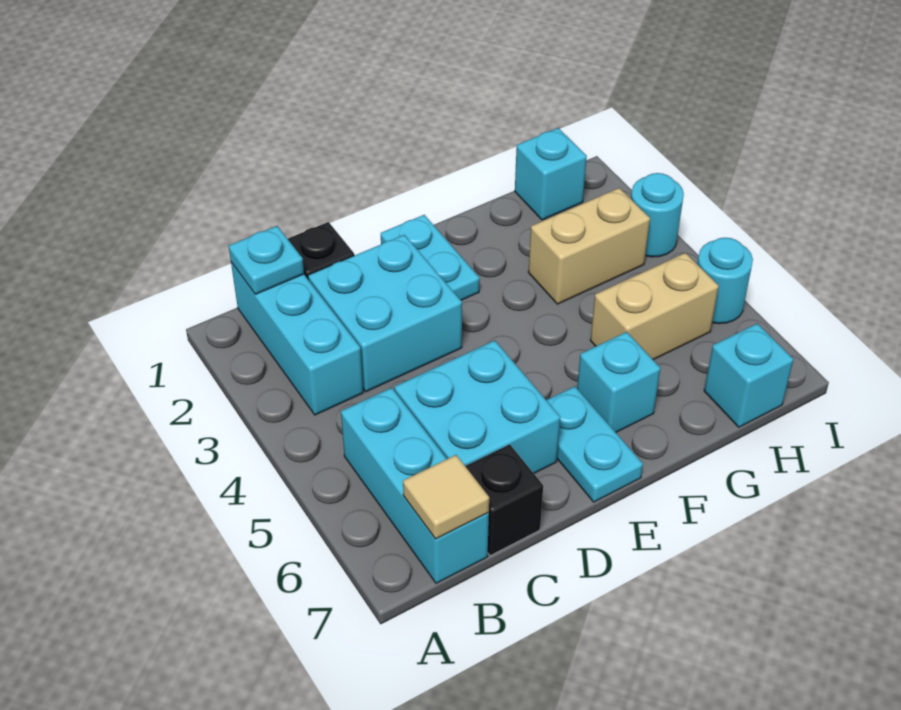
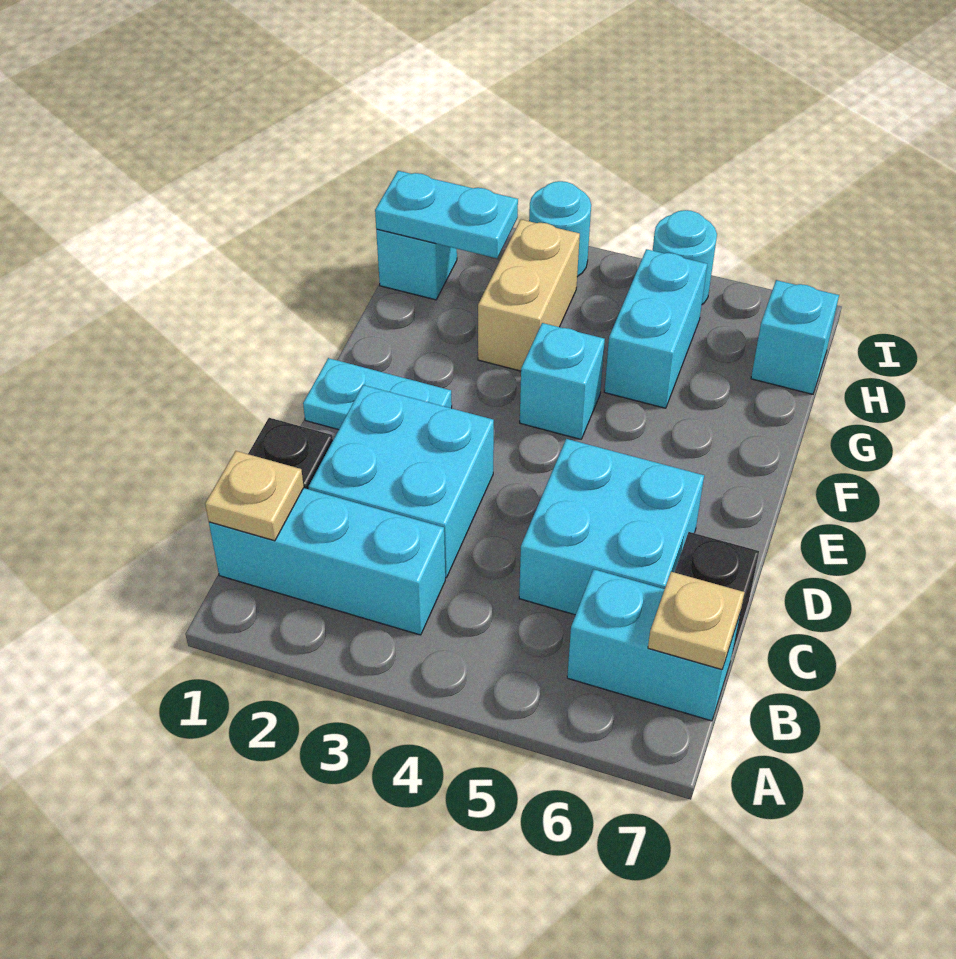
cyan plate B1 level 2 -> tan plate B1 level 2
cyan brick B5:B7 level 1 -> cyan brick B6:B7 level 1
tan tile B7 level 2 -> tan plate B7 level 2
cyan plate E6:E7 level 1 -> cyan plate H1:H2 level 2
cyan brick F6 level 1 -> cyan brick F4 level 1
tan brick G5:H5 level 1 -> cyan brick G5:H5 level 1

